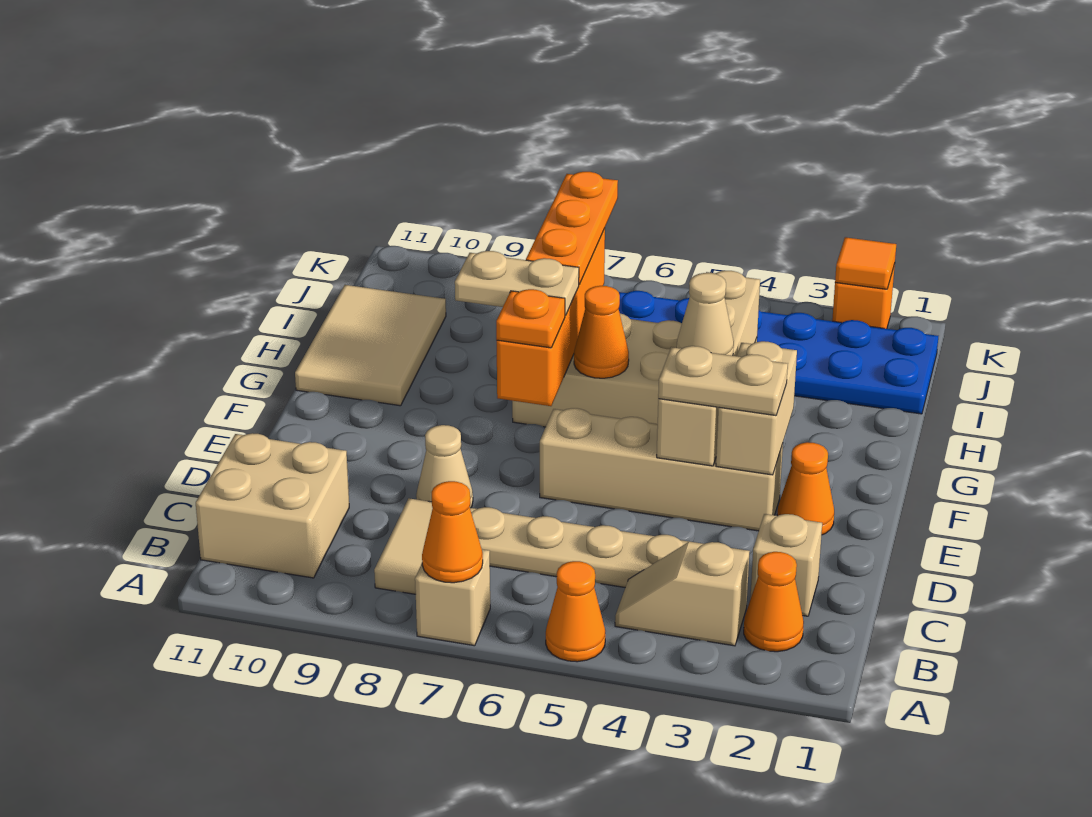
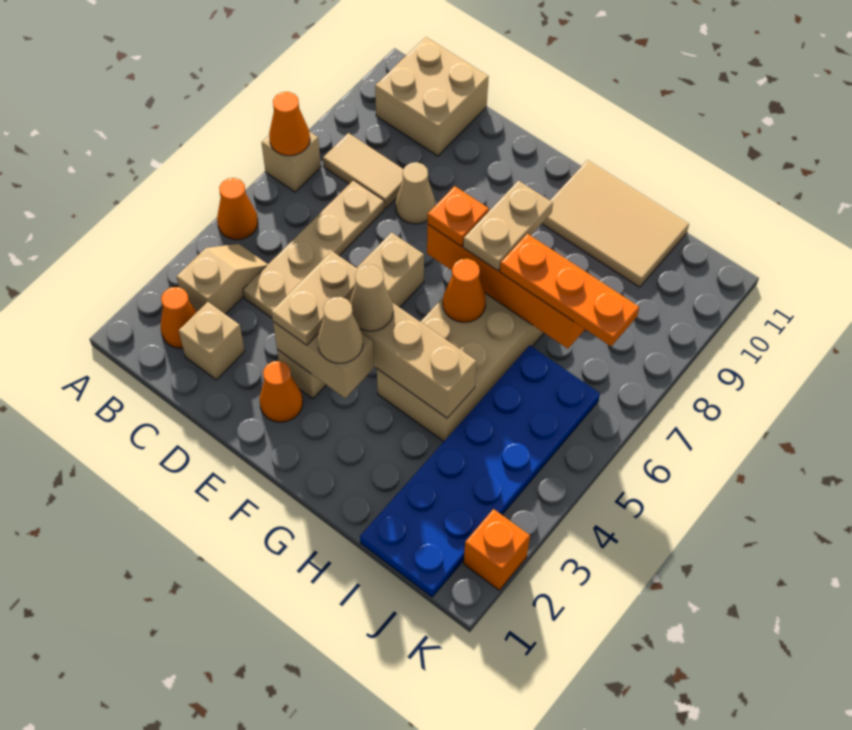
none -> tan cone F3 level 3
orange tile K2 level 2 -> none

